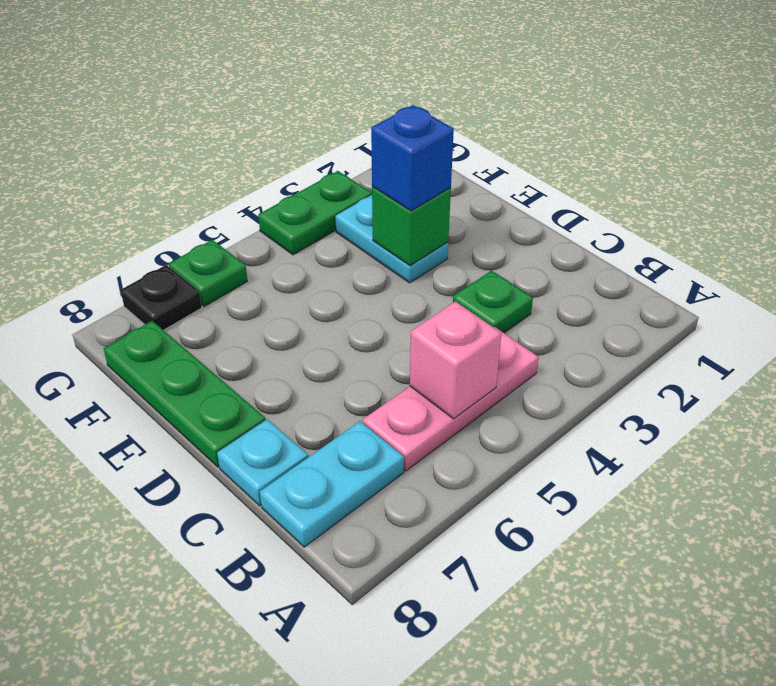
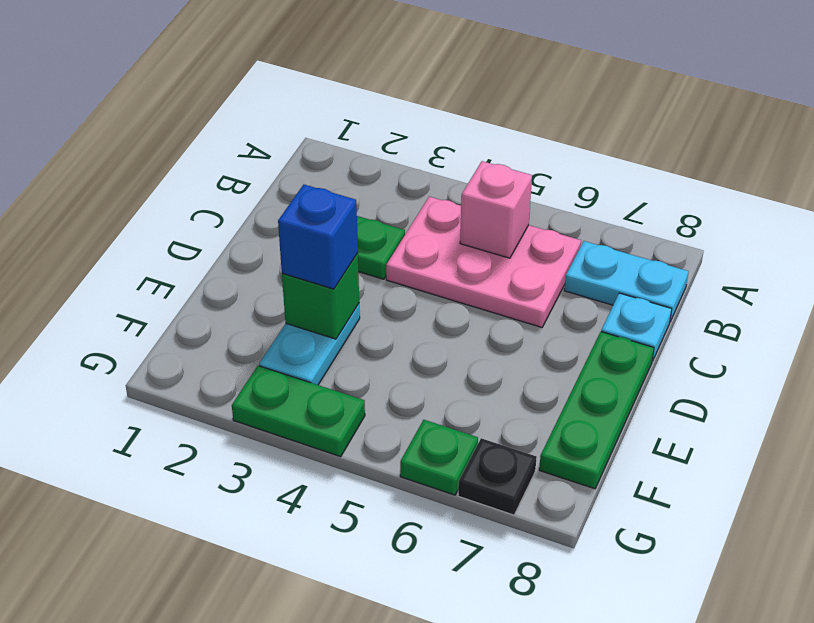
pink plate B4:B6 level 1 -> pink plate B4:C6 level 1

